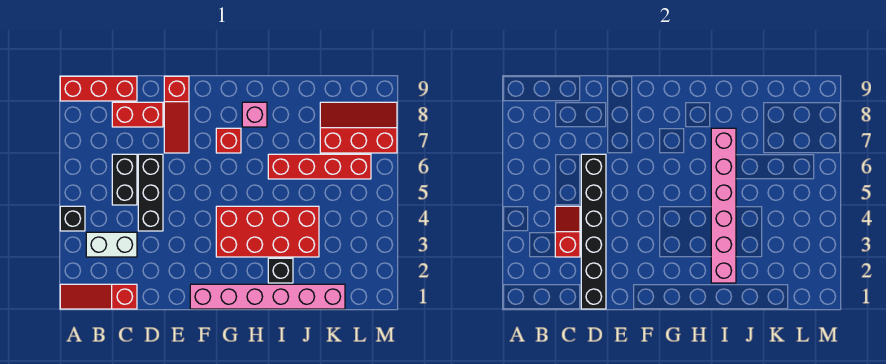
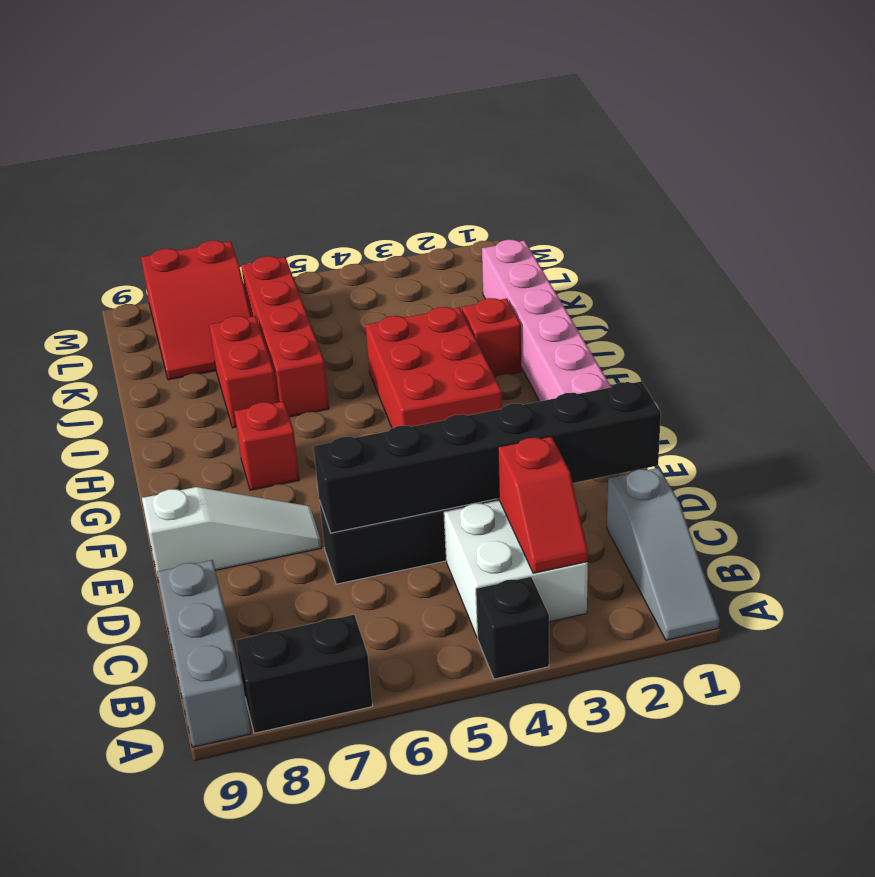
red slope A1:C1 level 1 top C -> grey slope A1:C1 level 1 top C
red brick A9:C9 level 1 -> grey brick A9:C9 level 1
white brick B3:C3 level 1 -> white brick B3:C4 level 1
red slope C3:C4 level 2 top 3 -> red slope B3:C3 level 2 top C
black brick C5:C6 level 1 -> black brick A7:A8 level 1
red brick C8:D8 level 1 -> red brick I7:J7 level 1
red slope E7:E9 level 1 top 9 -> white slope E7:E9 level 1 top 9
red brick G3:J4 level 1 -> red brick G3:I4 level 1
pink brick H8 level 1 -> none
black brick I2 level 1 -> red brick I2 level 1
pink brick I2:I7 level 2 -> none
red slope K7:M8 level 1 top 7 -> red slope K7:M8 level 1 top M

